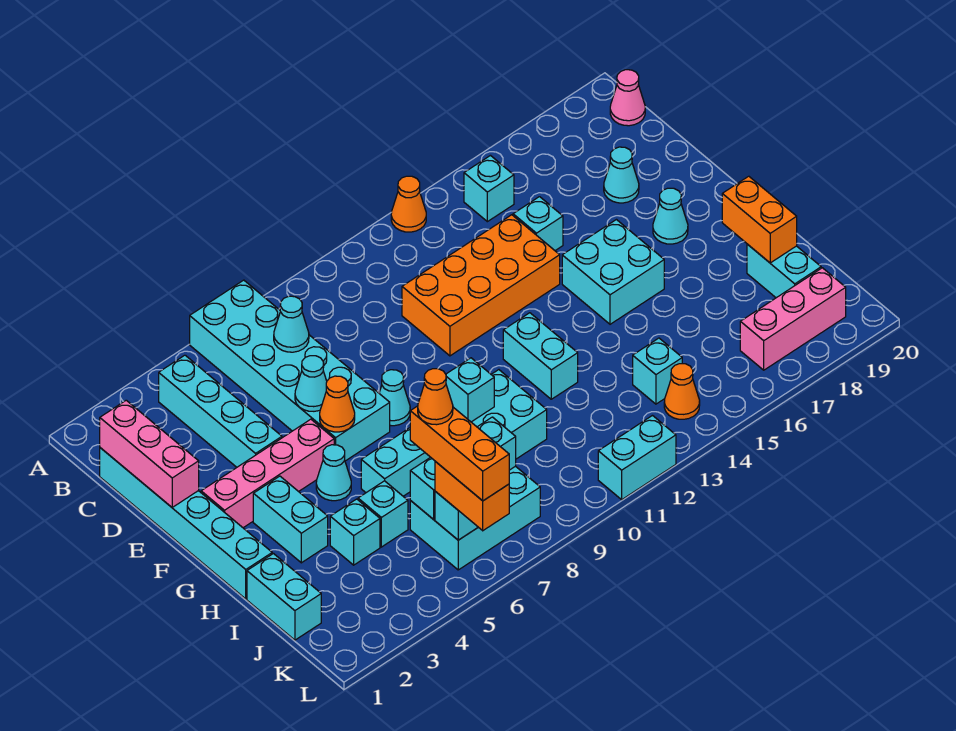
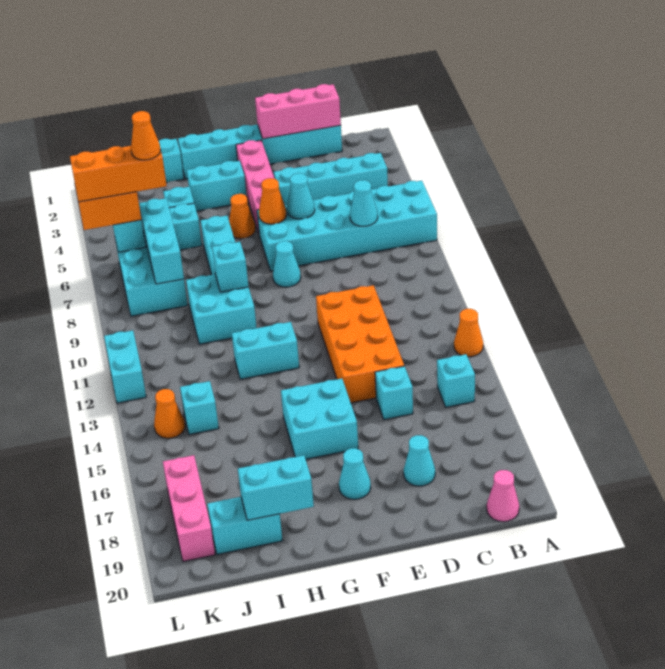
cyan cone G5 level 1 -> orange cone G5 level 1
orange brick H19:I19 level 2 -> cyan brick H19:I19 level 2

